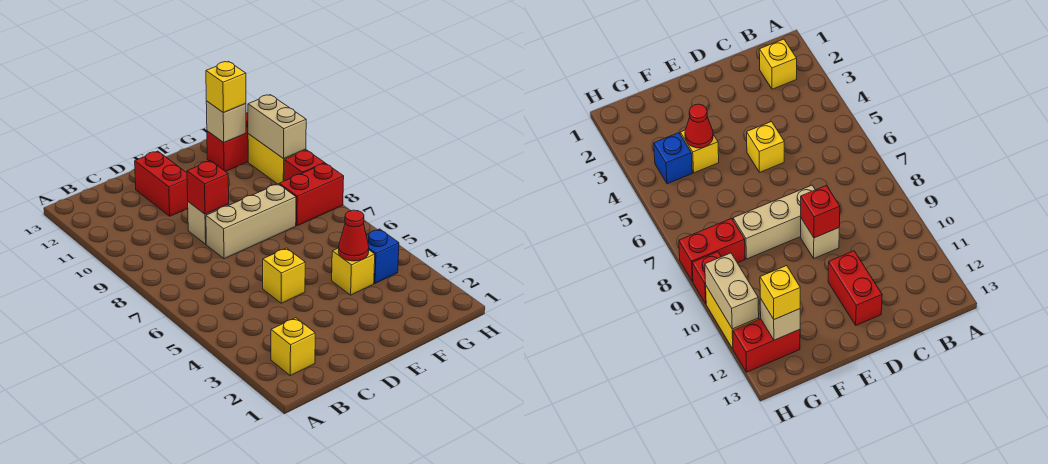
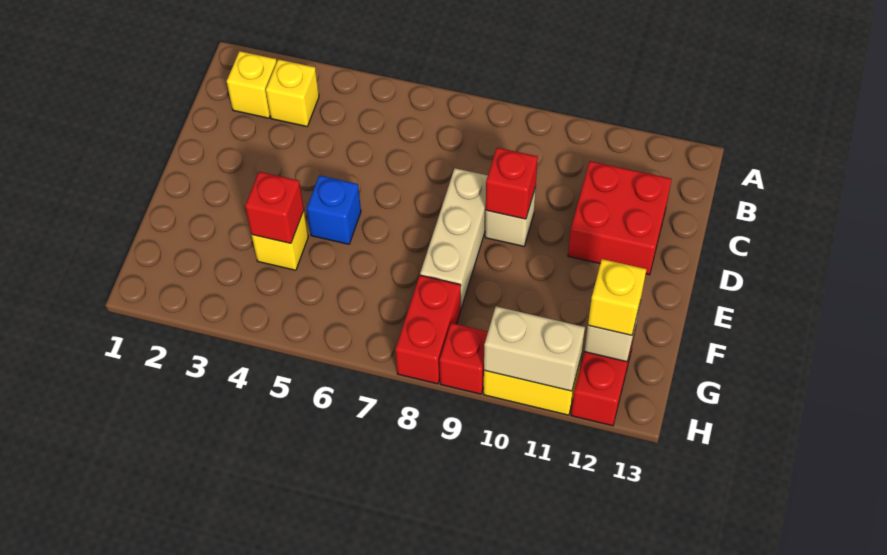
yellow brick D5 level 1 -> yellow brick B3 level 1
red brick D11:D12 level 1 -> red brick C11:D12 level 1
red cone F4 level 2 -> red brick F4 level 2
blue brick G4 level 1 -> blue brick E5 level 1

